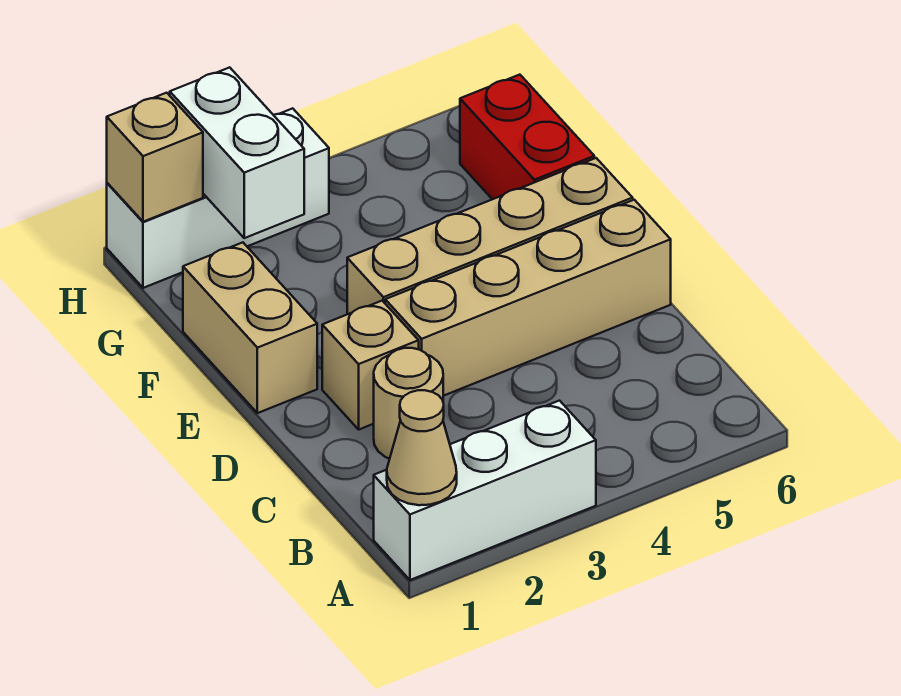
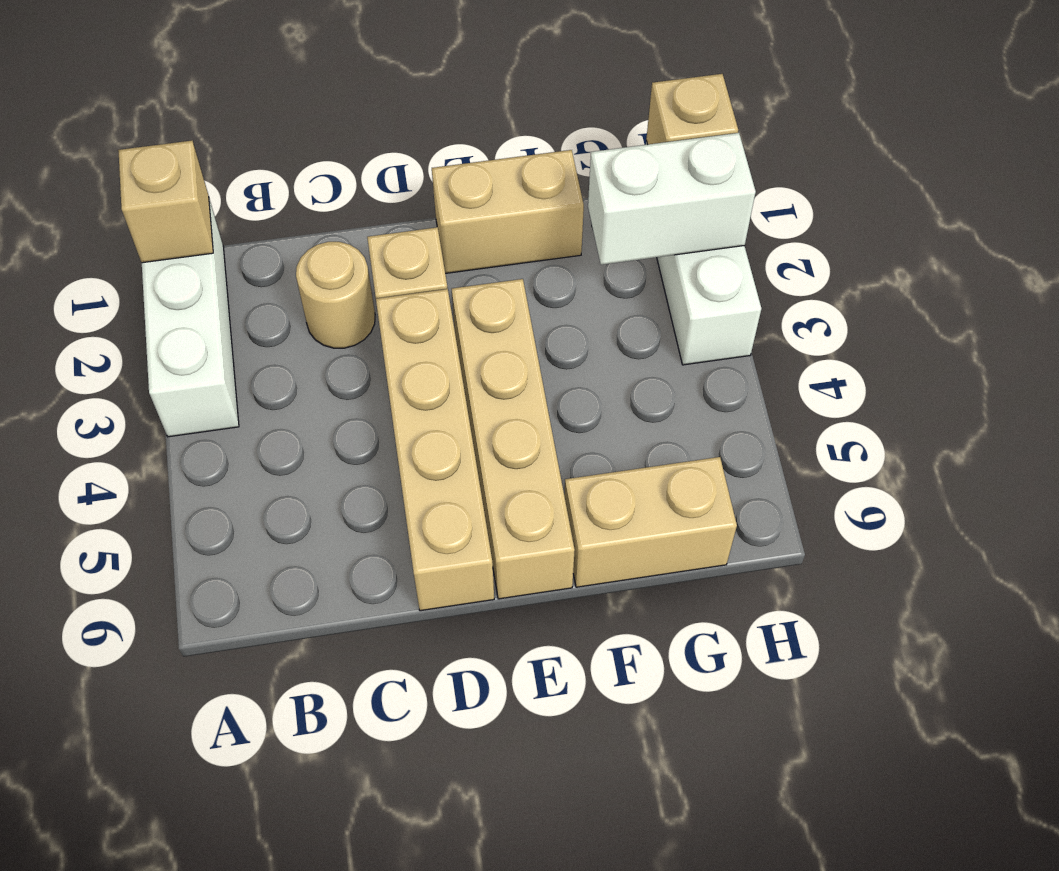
tan cone A1 level 2 -> tan brick A1 level 2
red brick F6:G6 level 1 -> tan brick F6:G6 level 1

